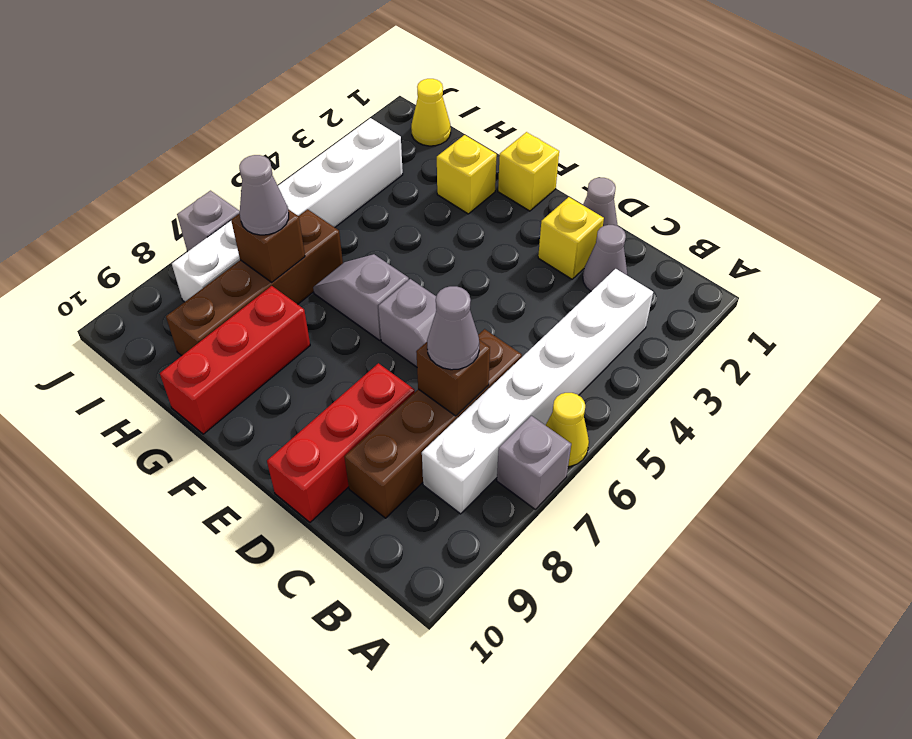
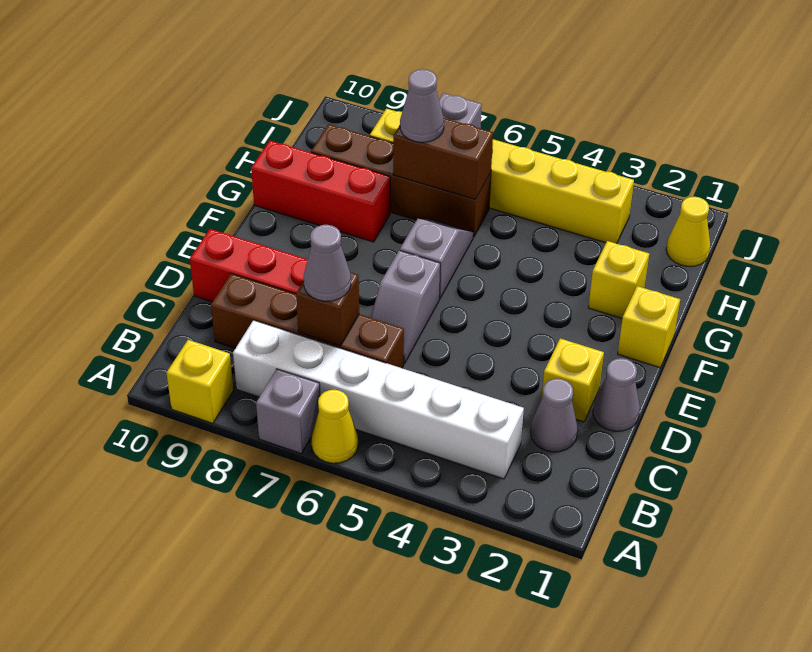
none -> yellow brick A9 level 1
brown brick H7 level 2 -> brown brick H6:H7 level 2
white brick I3:I8 level 1 -> yellow brick I3:I8 level 1

